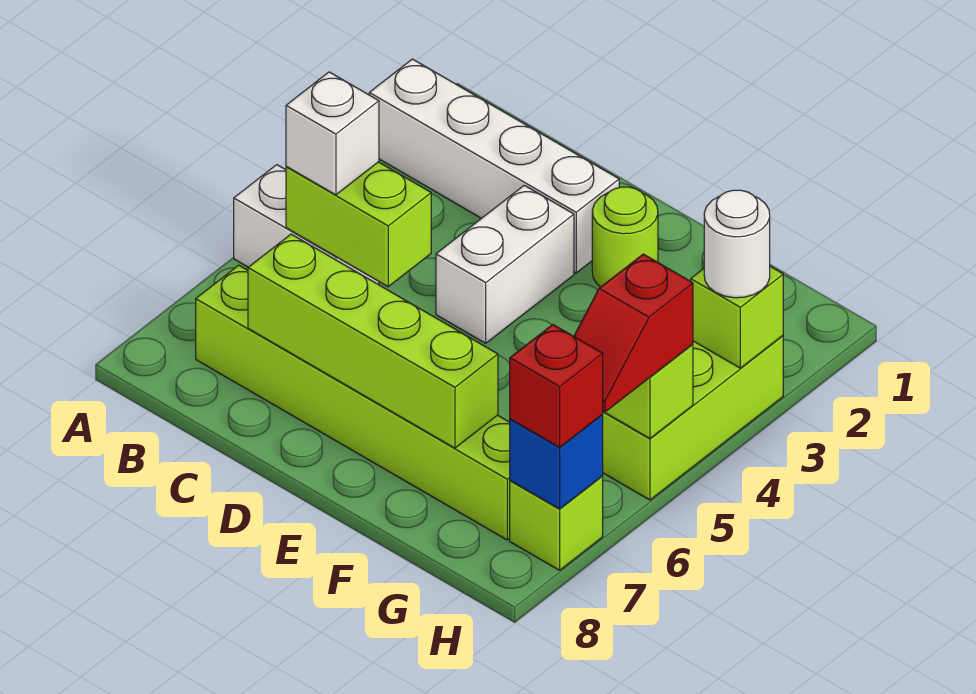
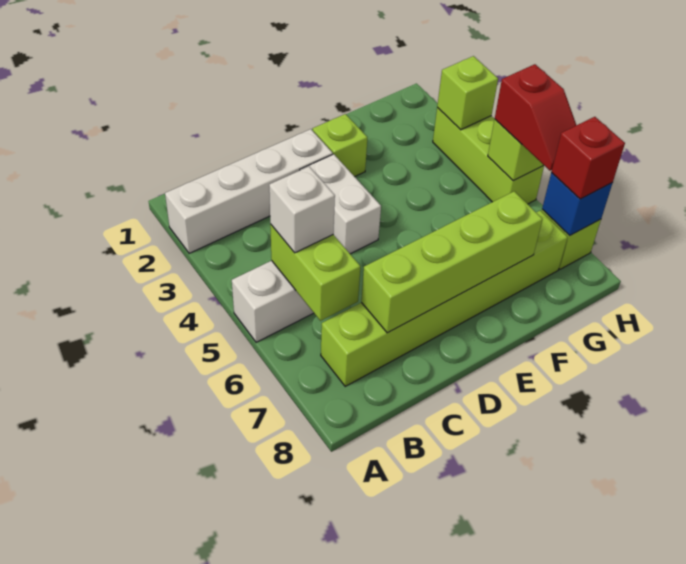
lime brick B5:C5 level 2 -> lime brick B5:B6 level 2
lime round brick E2 level 1 -> lime brick E2 level 1
white round brick H3 level 3 -> none

